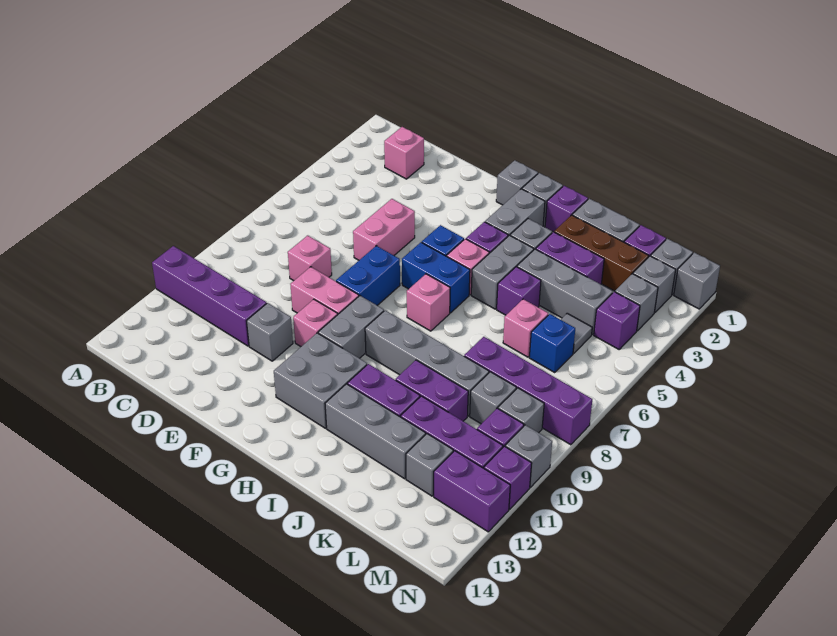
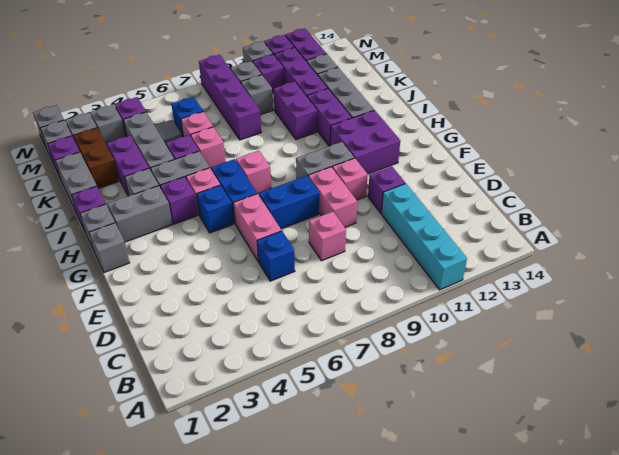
purple brick A11:D11 level 1 -> cyan brick A11:D11 level 1
pink brick C2 level 1 -> pink brick J6 level 1
none -> blue brick D6 level 1
pink brick E5:E6 level 1 -> pink brick E6:F6 level 1
grey brick E11 level 1 -> purple brick E11 level 1
grey brick G11:H12 level 1 -> purple brick G11:H12 level 1
grey brick H9:K9 level 1 -> none
brown brick J2:L2 level 1 -> brown brick K2:L2 level 1

